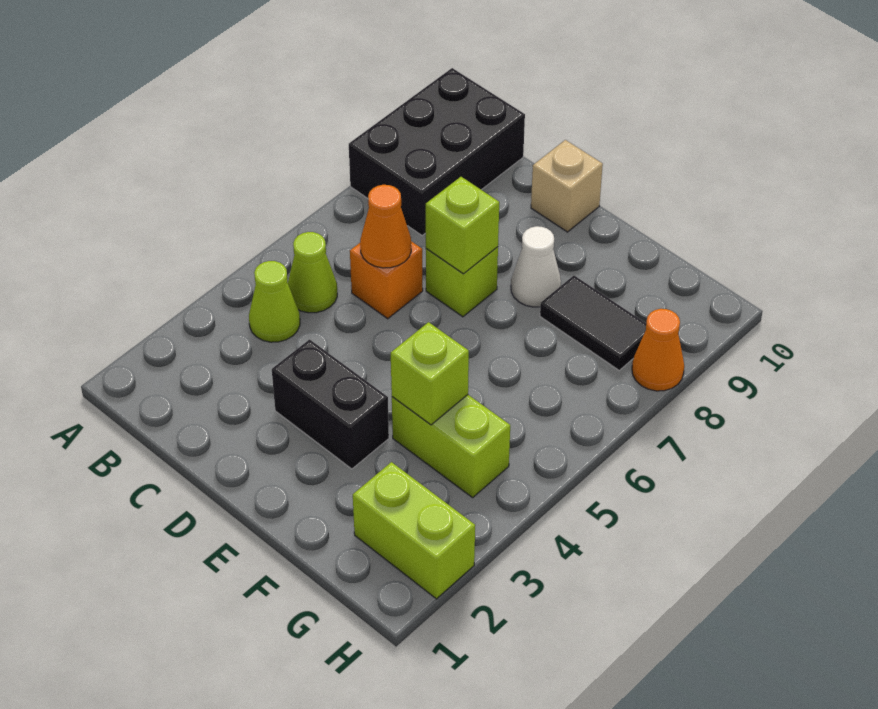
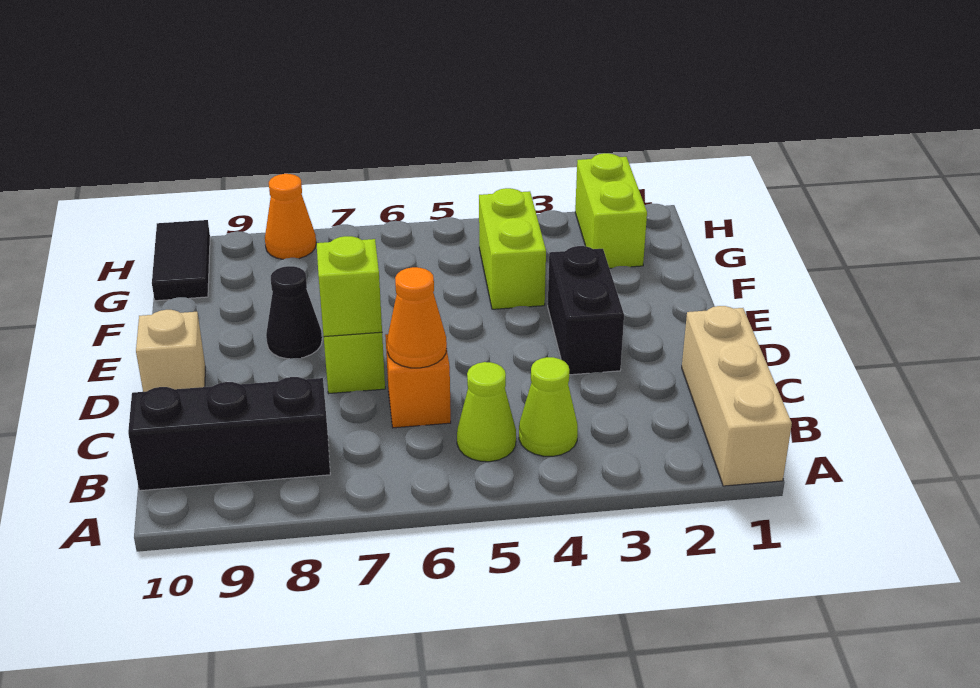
none -> tan brick A1:C1 level 1
black brick A8:B10 level 1 -> black brick B8:B10 level 1
white cone E8 level 1 -> black cone E8 level 1
lime brick F4 level 2 -> none
black tile F8:G8 level 1 -> black tile G10:H10 level 1

